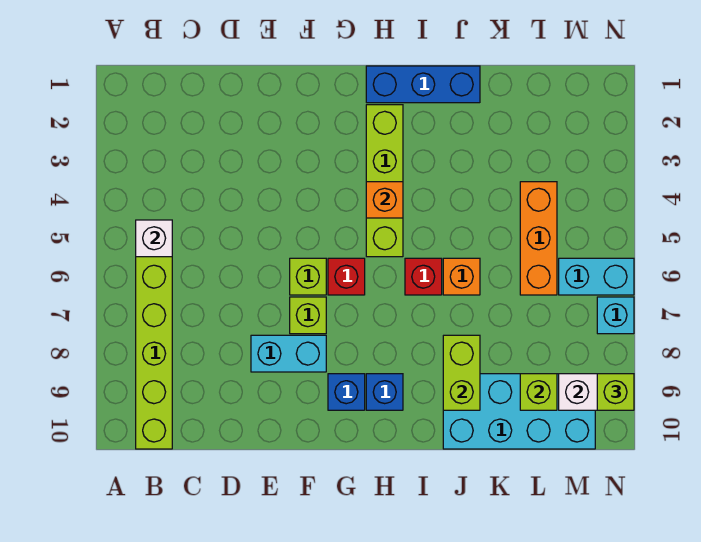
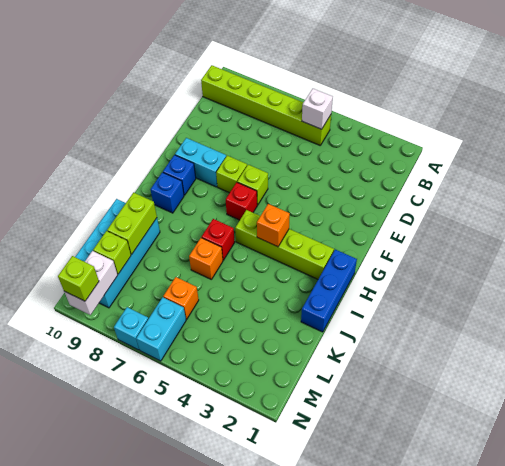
cyan brick E8:F8 level 1 -> cyan brick F8:F9 level 1
lime brick J8:J9 level 2 -> lime brick J9:K9 level 2
orange brick L4:L6 level 1 -> orange brick L6 level 1

